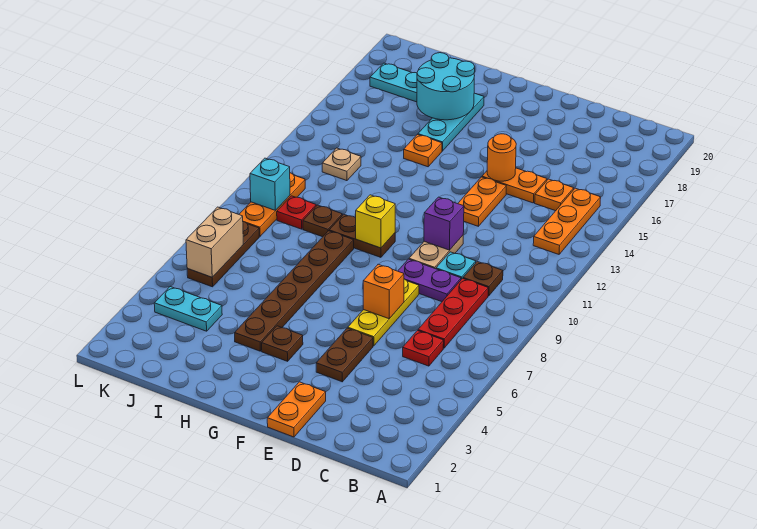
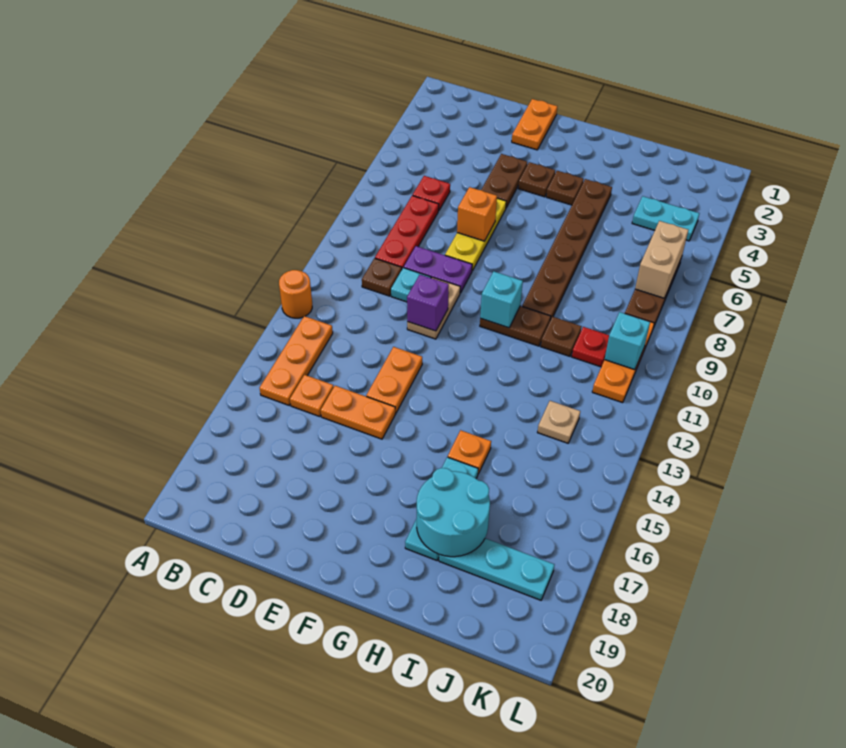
orange round brick E15 level 2 -> orange round brick A12 level 1
none -> brown plate F4 level 1
yellow brick G10 level 2 -> cyan brick G10 level 2

